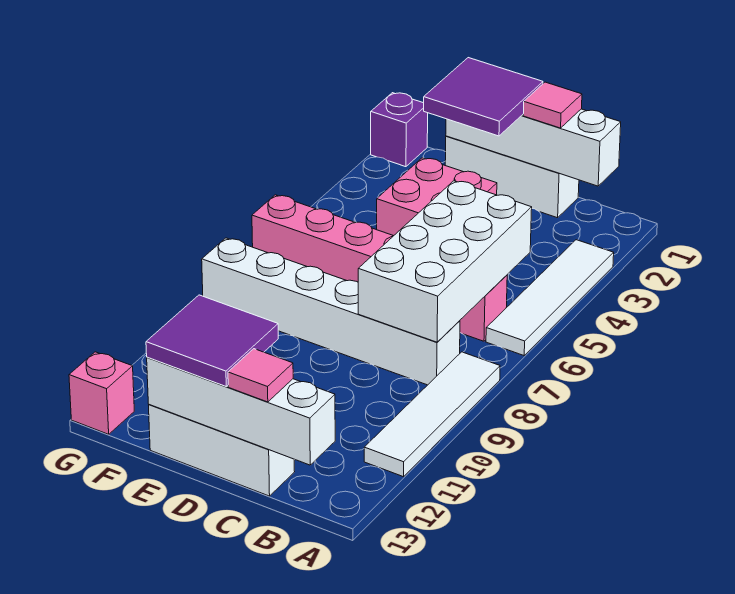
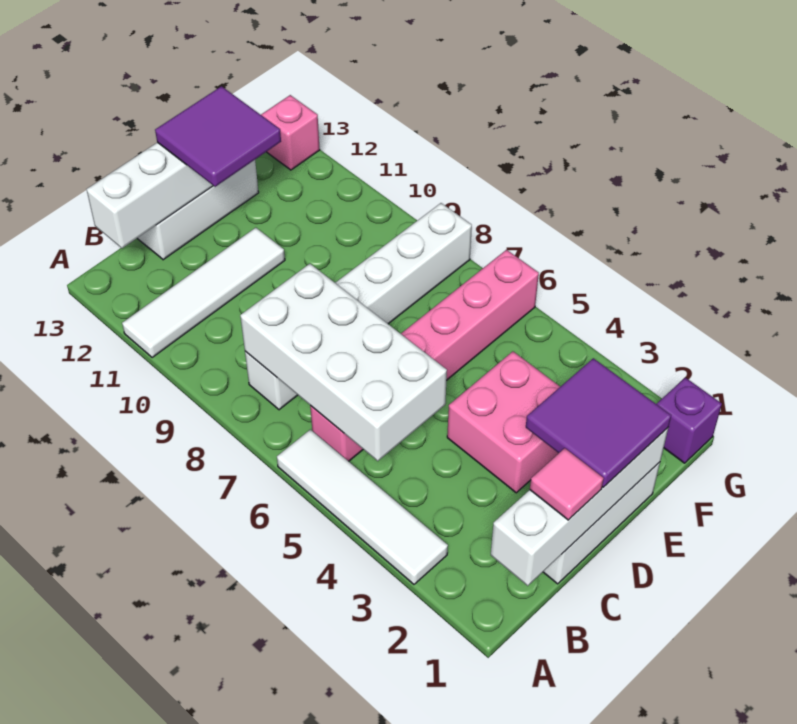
white tile A8:A11 level 1 -> white tile A11:D11 level 1
pink tile C13 level 3 -> none

